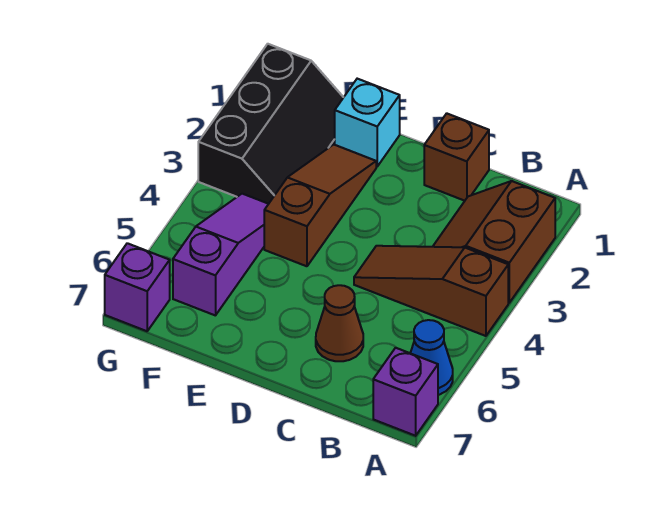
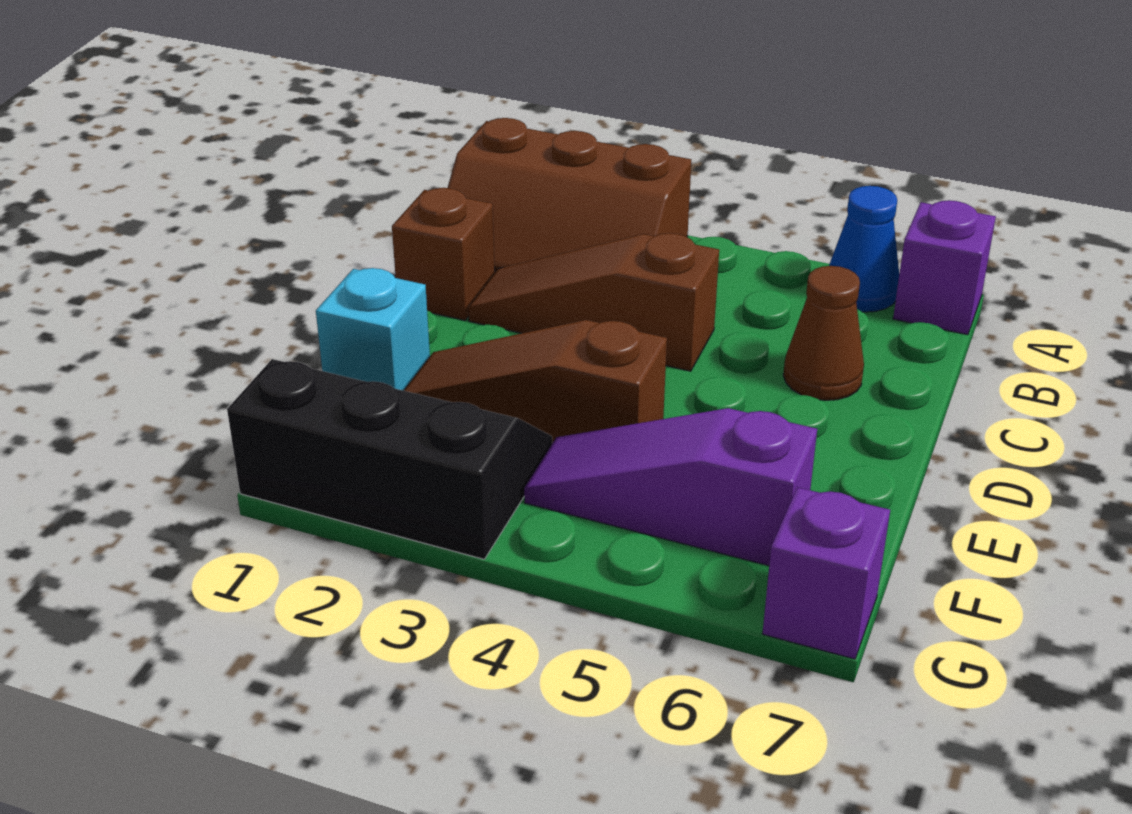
brown slope A2:B3 level 1 top A -> brown slope A1:B3 level 1 top A
brown slope A4:C4 level 1 top A -> brown slope C2:C4 level 1 top 4

